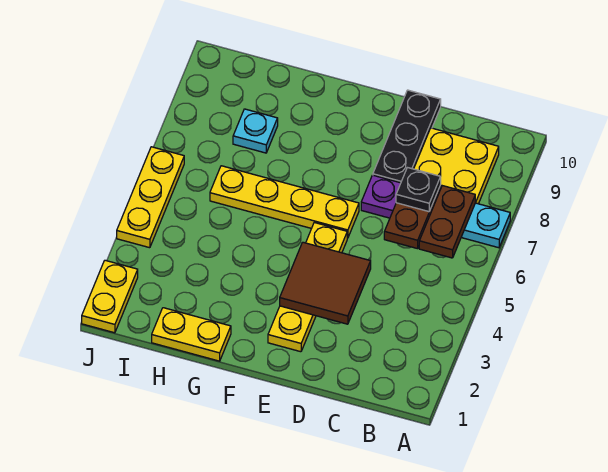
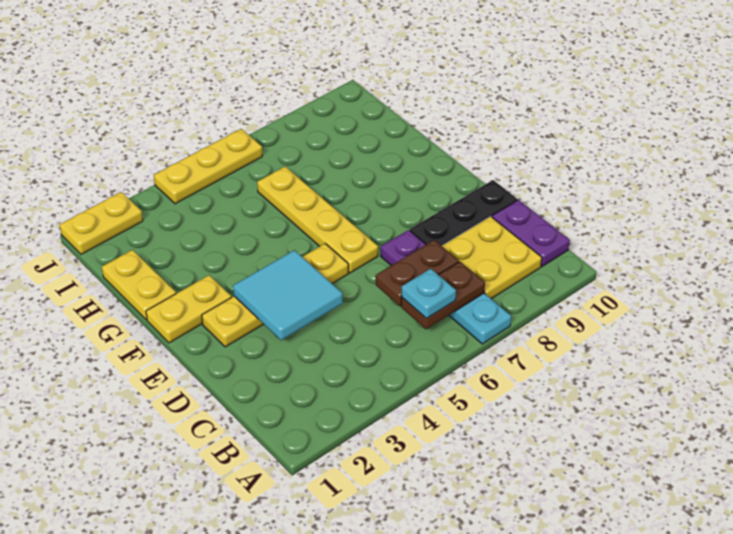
none -> purple plate B10:C10 level 1
black plate C7 level 3 -> none
brown tile D3:E4 level 2 -> cyan tile D3:E4 level 2
none -> yellow plate F1:F2 level 1
cyan plate H8 level 1 -> cyan plate B6 level 3

